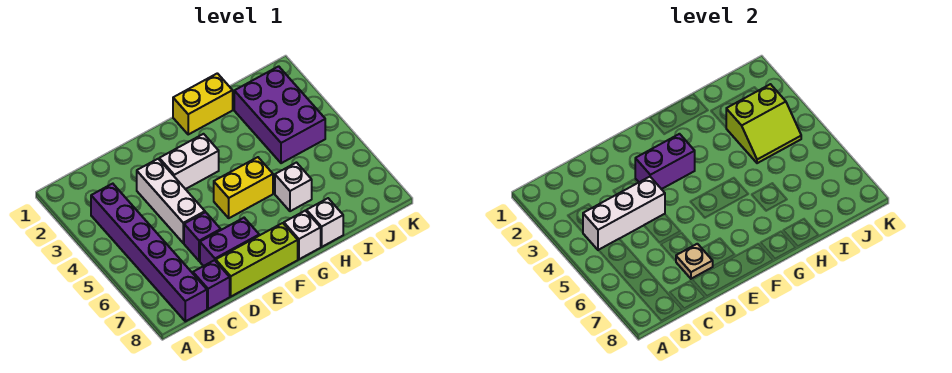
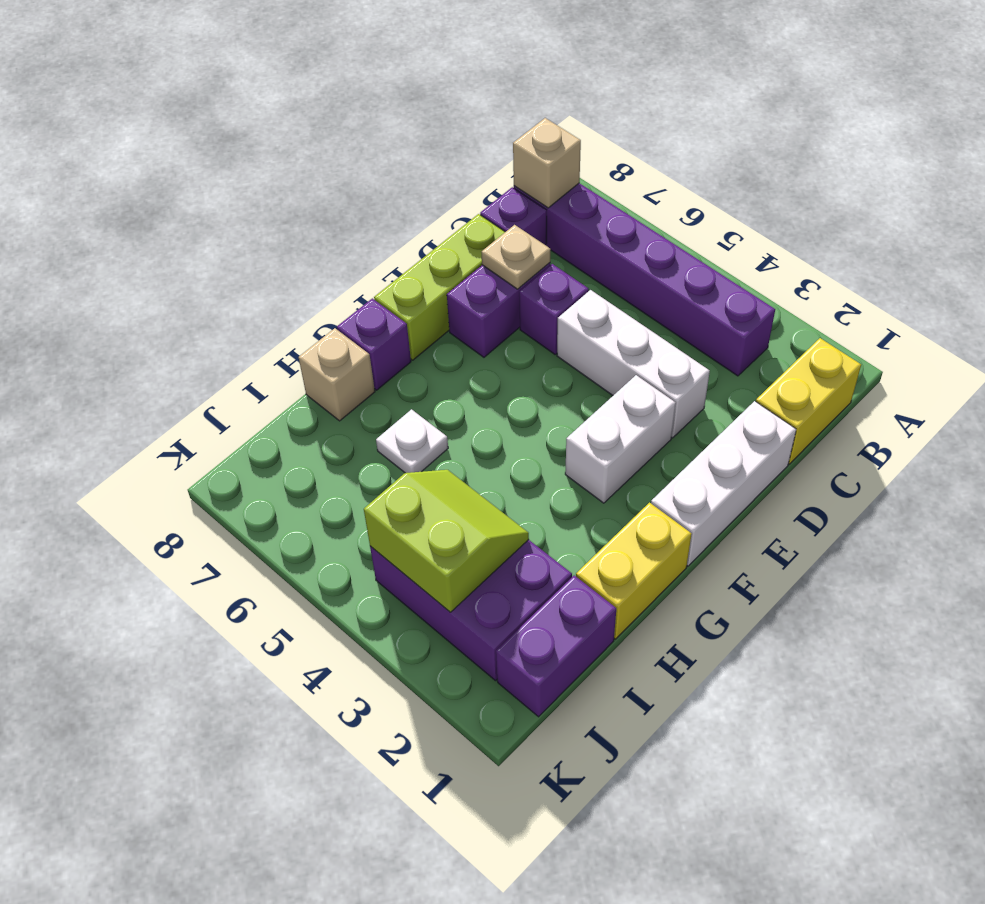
white brick B4:D4 level 2 -> white brick D1:F1 level 1
none -> tan brick B8 level 2
purple brick E3:F3 level 2 -> purple brick I1:J1 level 1
yellow brick F5:G5 level 1 -> yellow brick B1:C1 level 1
white brick G8 level 1 -> purple brick G8 level 1
white brick H6 level 1 -> white plate H6 level 1
white brick H8 level 1 -> tan brick H8 level 1
lime slope I3:J4 level 2 top 3 -> lime slope I3:J4 level 2 top J

